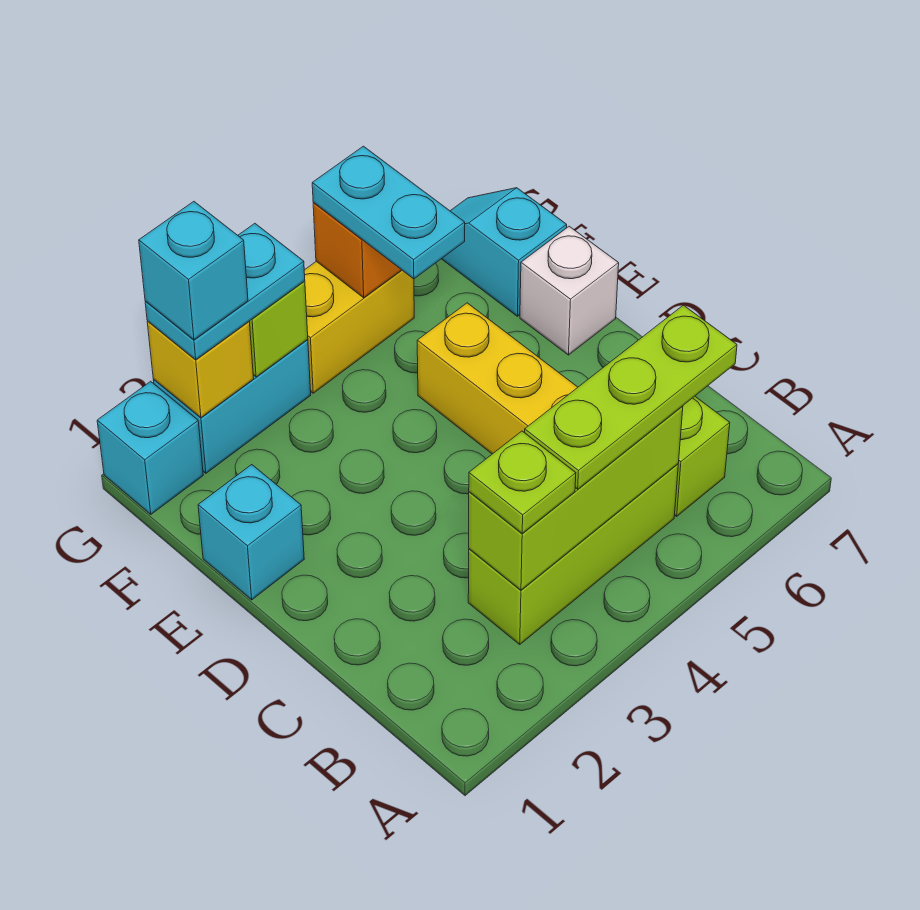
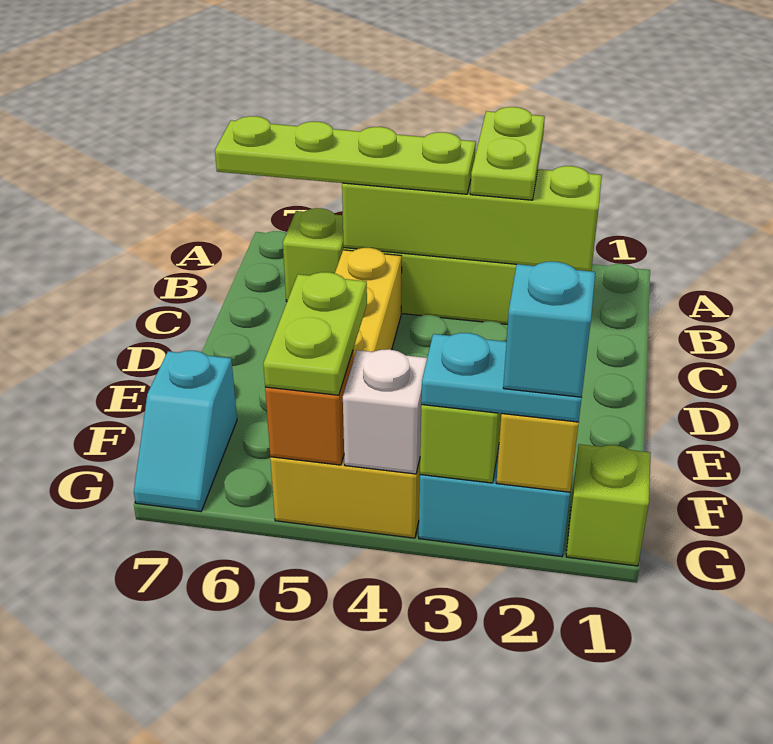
lime brick B3:B5 level 2 -> lime brick B2:B5 level 2
lime plate B3 level 3 -> lime plate A3:B3 level 3
lime plate B4:B6 level 3 -> lime plate B4:B7 level 3
cyan brick E1 level 1 -> none
white brick E7 level 1 -> white brick G4 level 2
cyan plate F5:G5 level 3 -> lime plate F5:G5 level 3
cyan brick G1 level 1 -> lime brick G1 level 1

